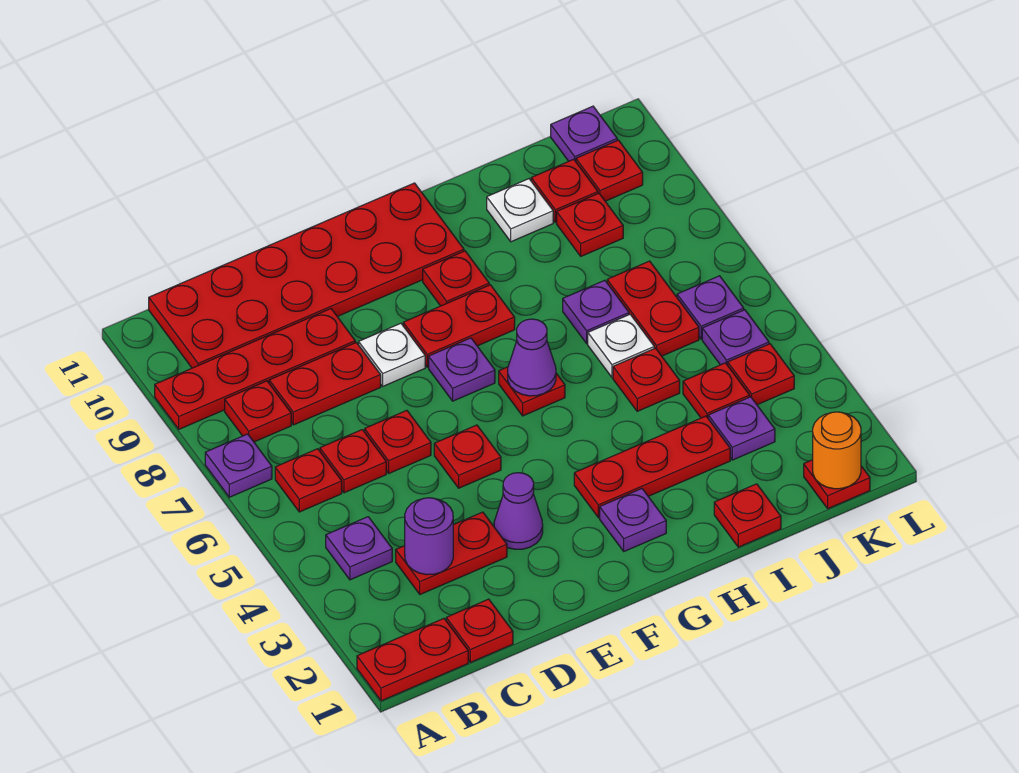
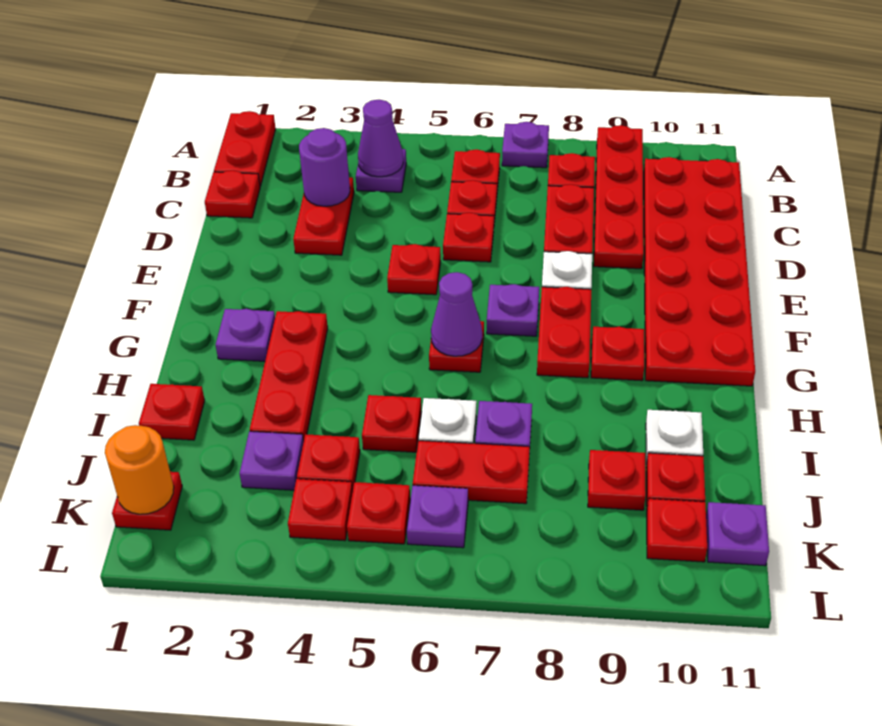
purple cone E3 level 1 -> purple cone B4 level 2
purple plate K5 level 1 -> red plate K5 level 1

